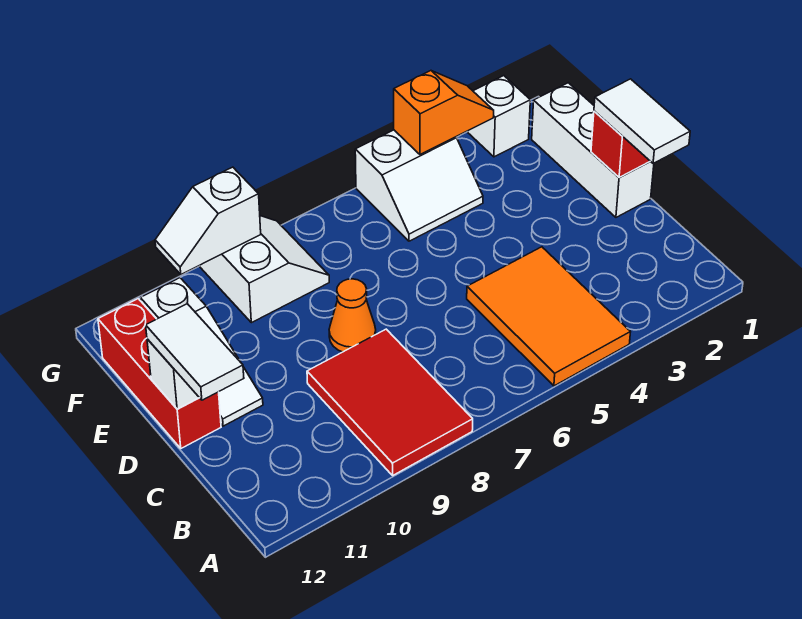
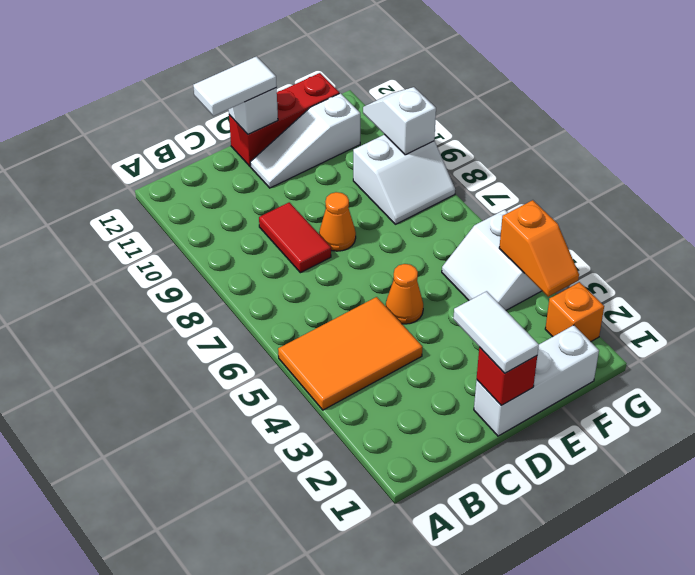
red tile A8:C9 level 1 -> red tile C8:C9 level 1
white tile C1:D1 level 3 -> white tile D1:D2 level 3
none -> orange cone D5 level 1
white brick G2 level 1 -> orange brick G2 level 1

